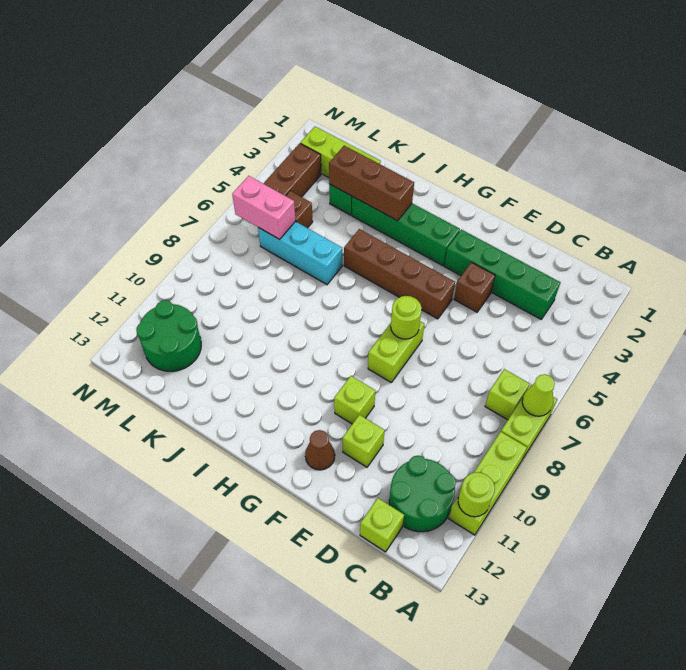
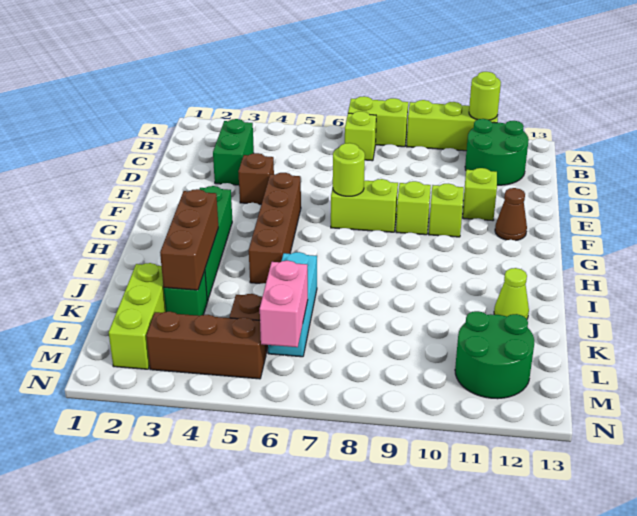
lime cone A7 level 2 -> lime cone J12 level 1
green brick C3:F3 level 1 -> green brick C3:D3 level 1
lime brick C13 level 1 -> lime brick F9 level 1

